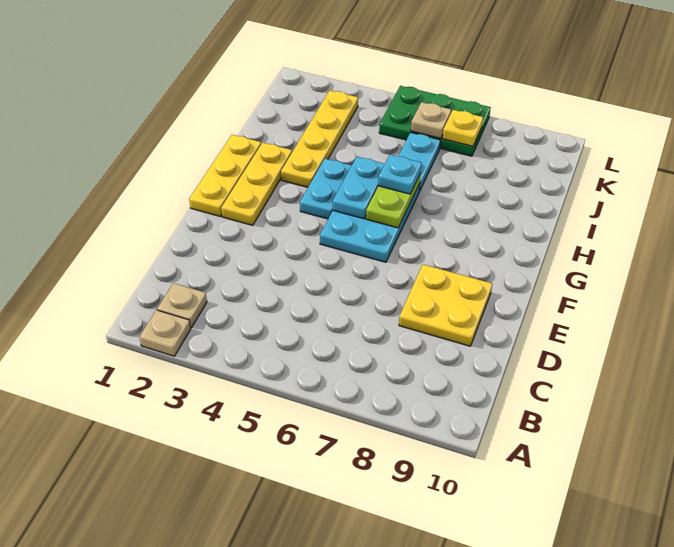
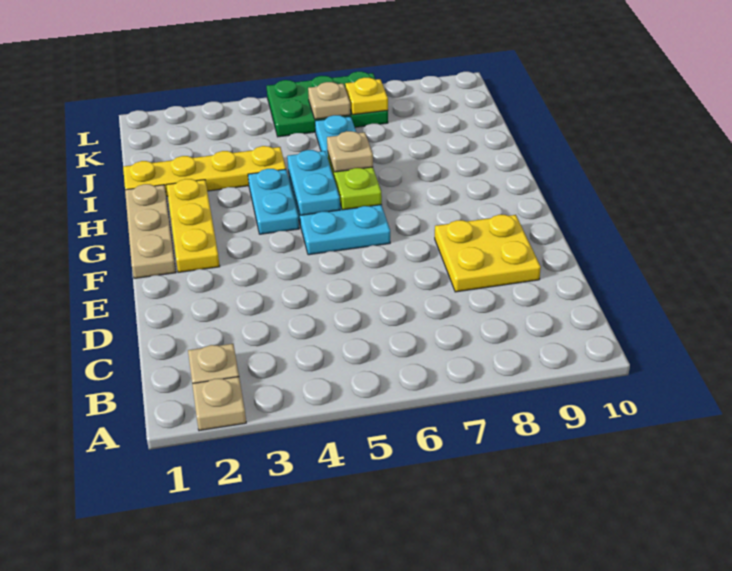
yellow plate F1:H1 level 1 -> tan plate F1:H1 level 1
yellow plate H3:K3 level 1 -> yellow plate I1:I4 level 1
cyan plate H6 level 3 -> tan plate H6 level 3

